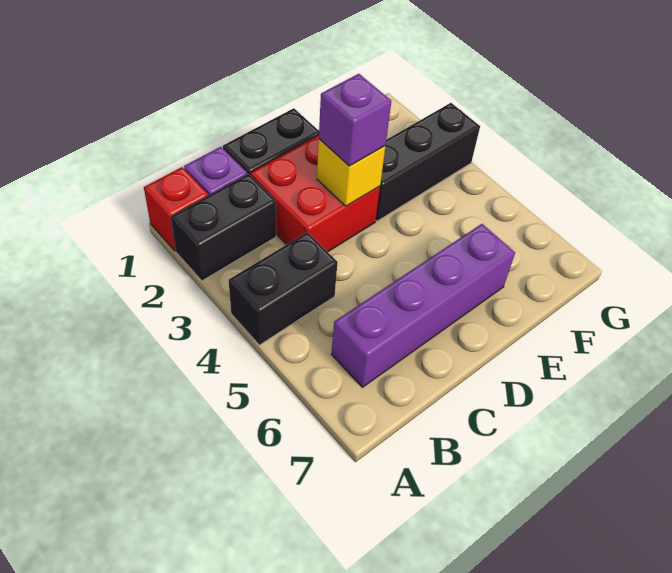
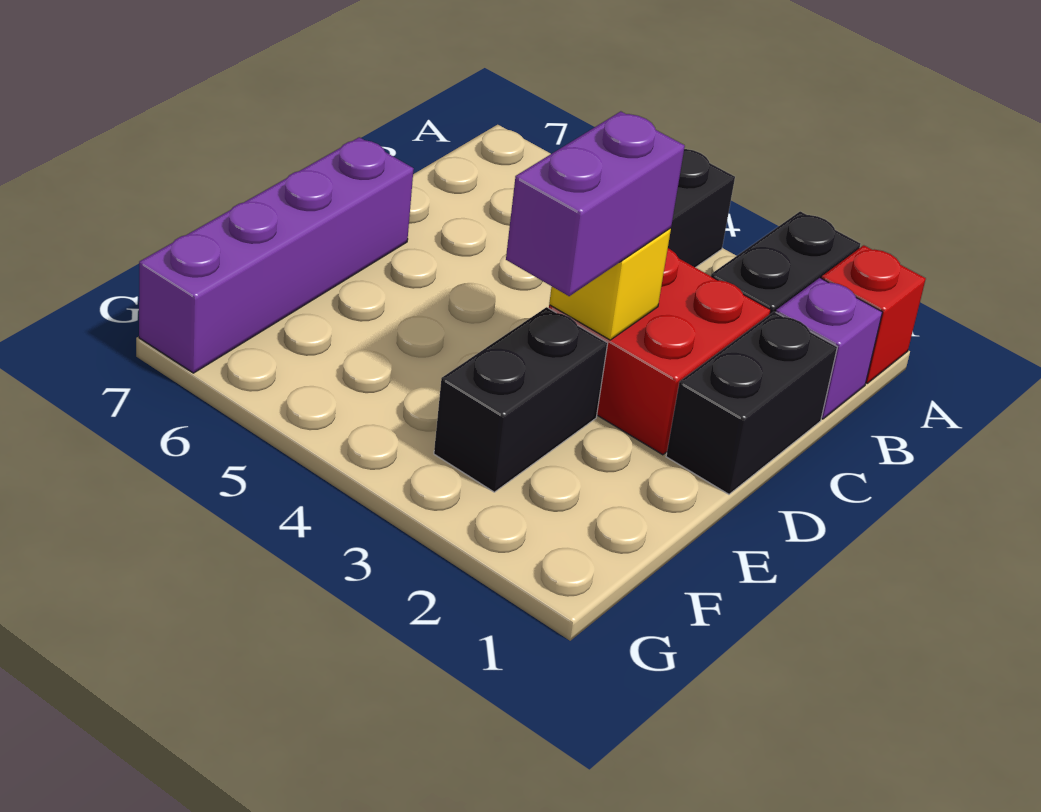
purple brick B6:E6 level 1 -> purple brick D7:G7 level 1
purple brick D3 level 3 -> purple brick D3:E3 level 3
black brick E3:G3 level 1 -> black brick E3:F3 level 1

